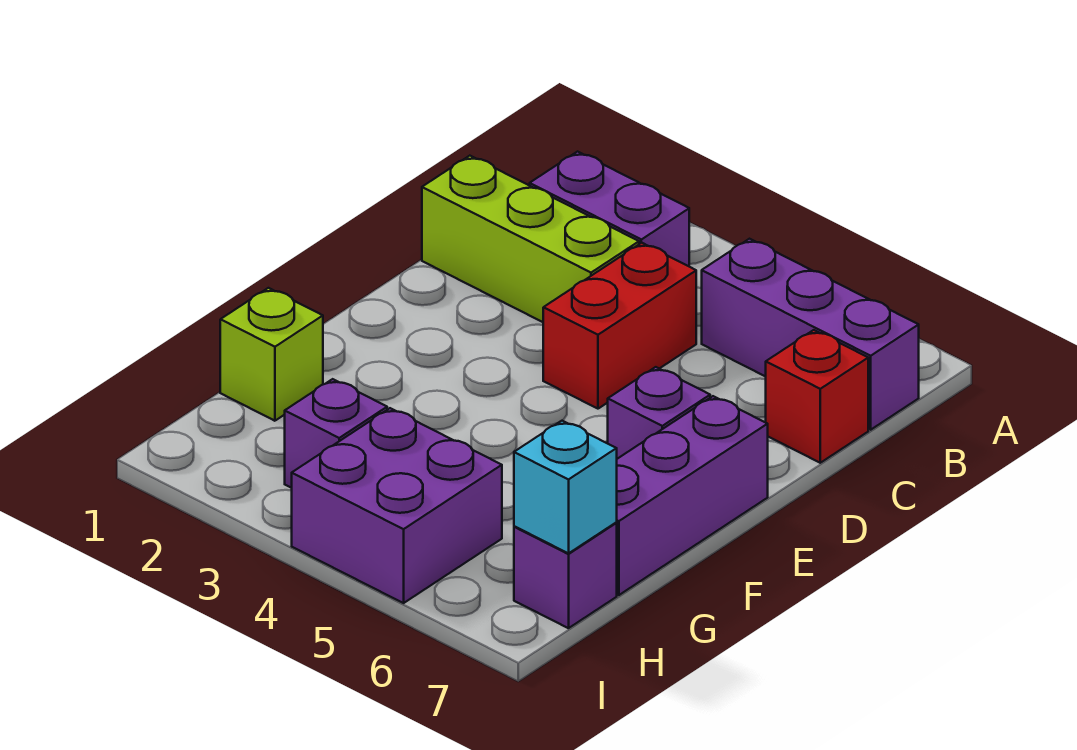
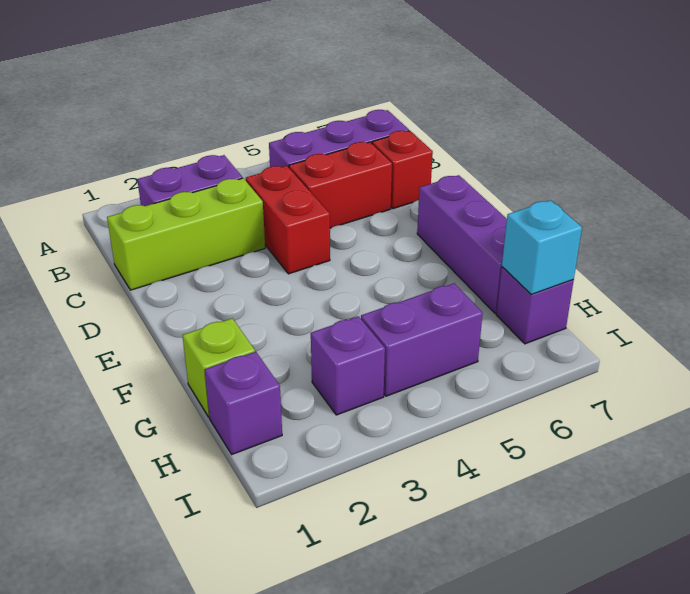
none -> red brick C5:C6 level 1
purple brick E6 level 1 -> purple brick H1 level 1
purple brick H4:I5 level 1 -> purple brick H4:H5 level 1

